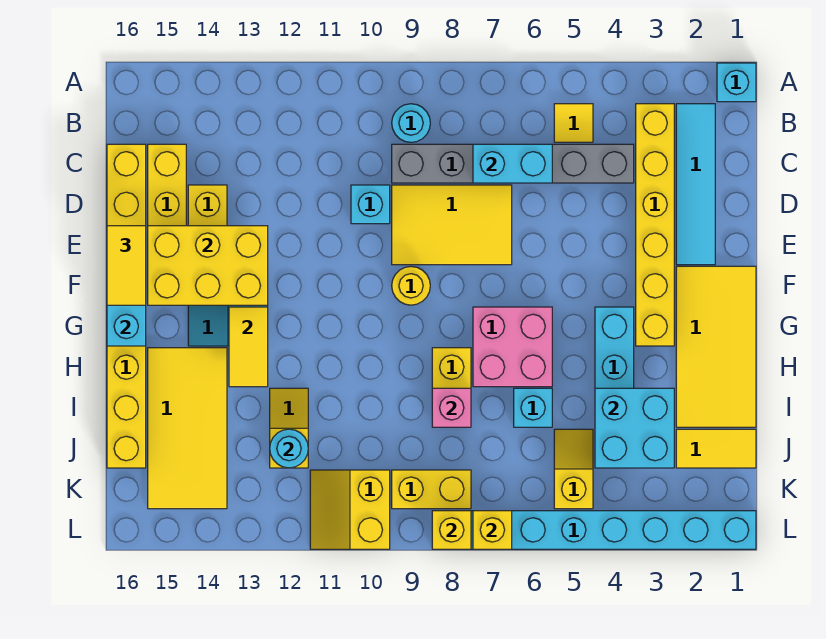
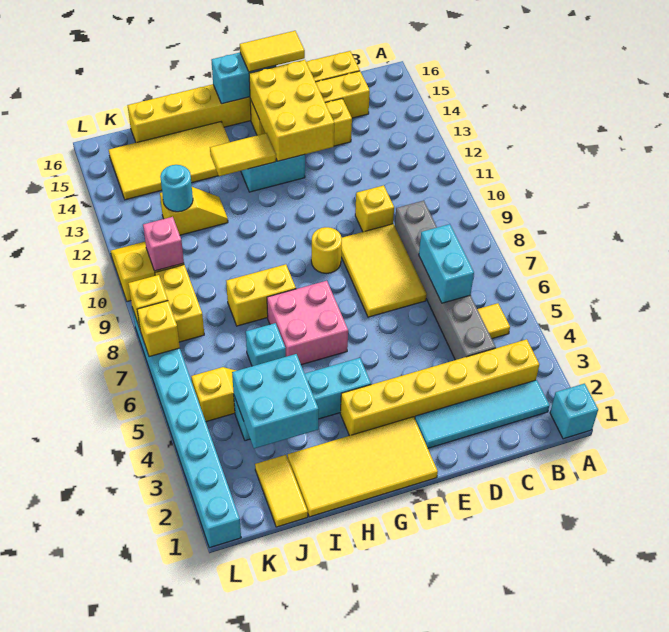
cyan round brick B9 level 1 -> none
cyan brick D10 level 1 -> yellow brick D10 level 1
pink brick I8 level 2 -> pink brick K10 level 2

